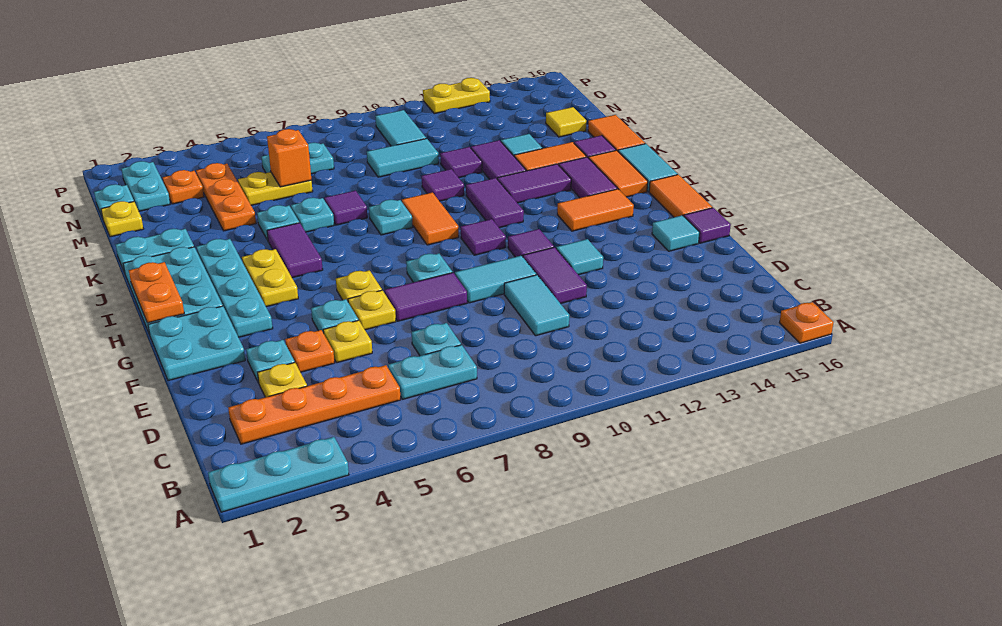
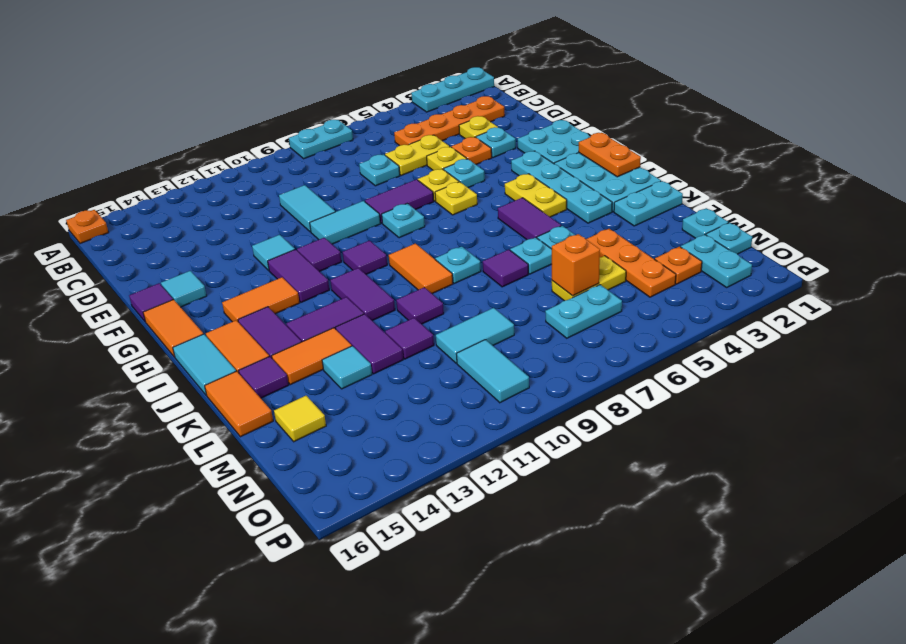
cyan plate C6:C7 level 1 -> cyan plate A7:A8 level 1
purple tile E11:F11 level 1 -> purple tile G12:H12 level 1
yellow plate M1 level 1 -> cyan plate M1 level 1
yellow plate P12:P13 level 1 -> yellow plate D5:D6 level 1

